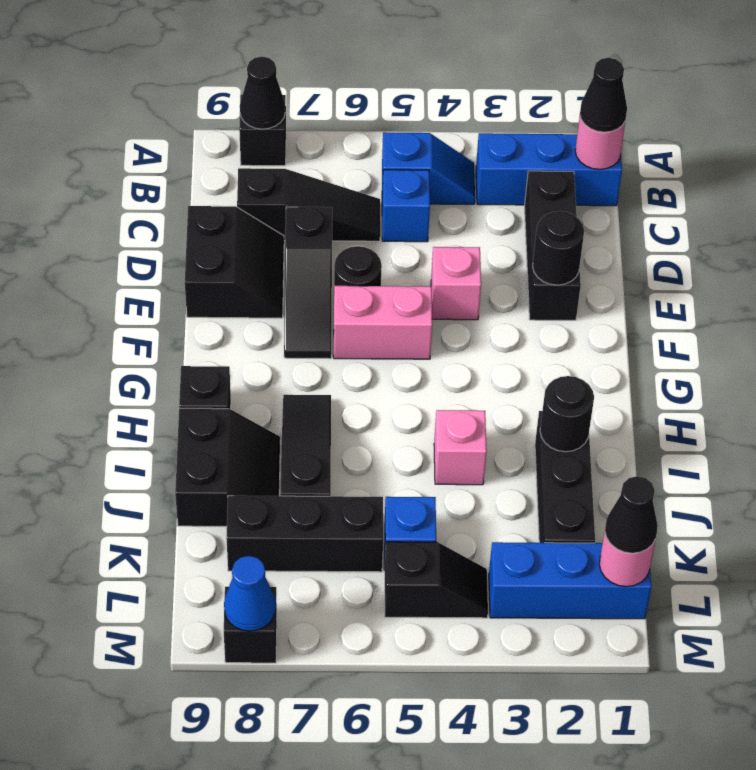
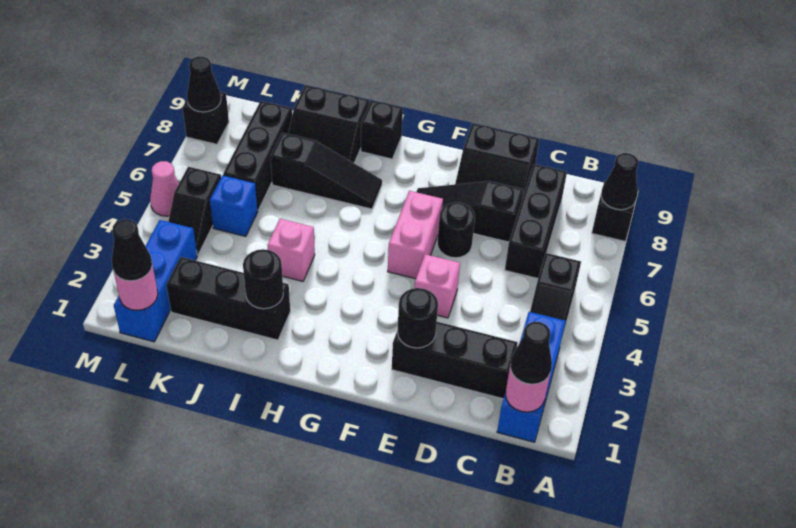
blue slope B4:B5 level 1 top 5 -> black slope B4:B5 level 1 top 5
blue brick C5 level 1 -> none
black slope C6:C8 level 1 top 8 -> black brick C6:C8 level 1
none -> pink cone M5 level 1
blue cone M8 level 2 -> black cone M8 level 2

